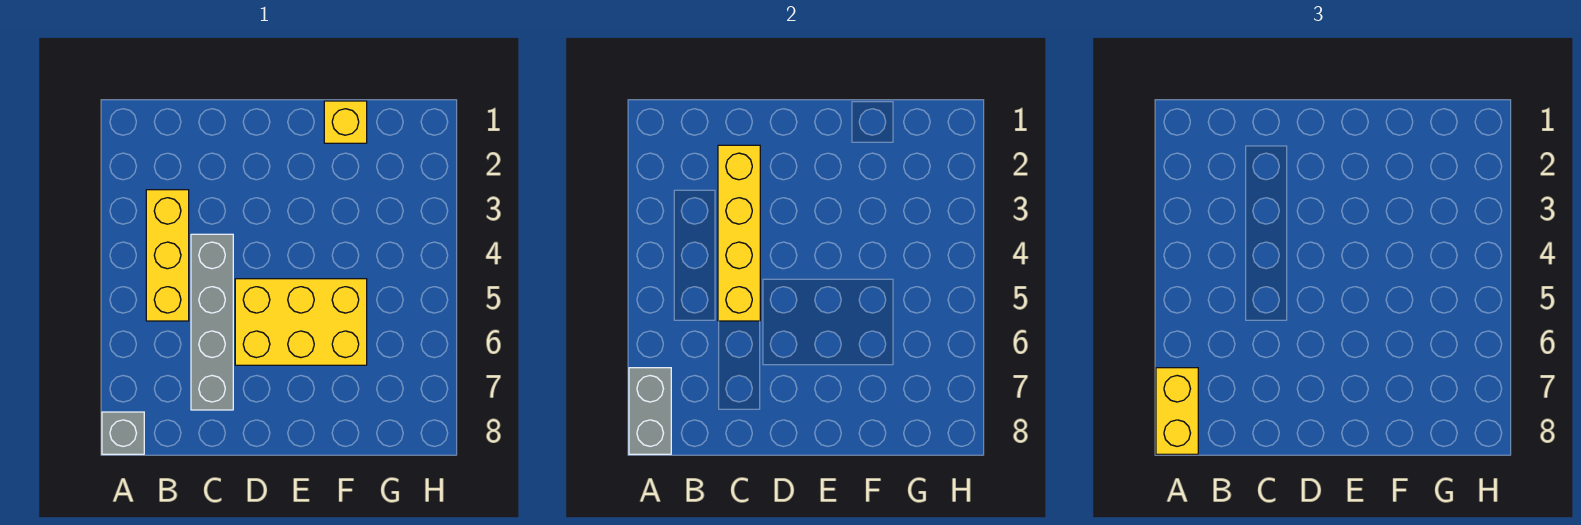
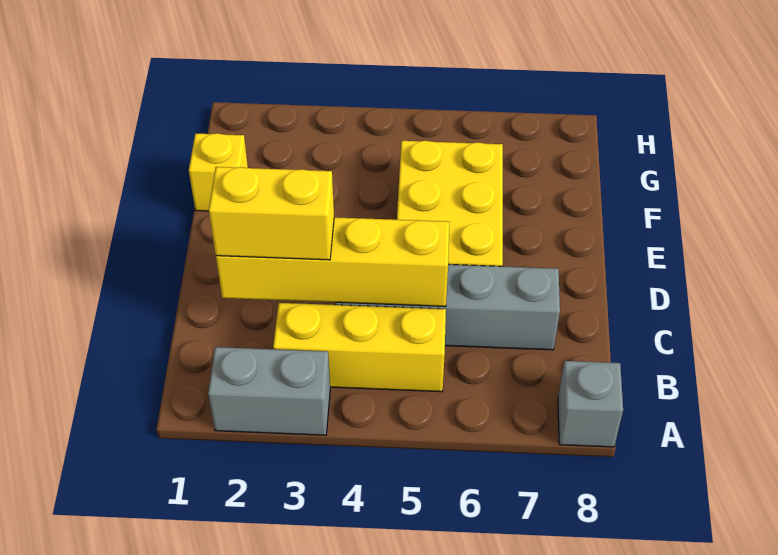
grey brick A7:A8 level 2 -> grey brick A2:A3 level 1
yellow brick A7:A8 level 3 -> yellow brick C2:C3 level 3

